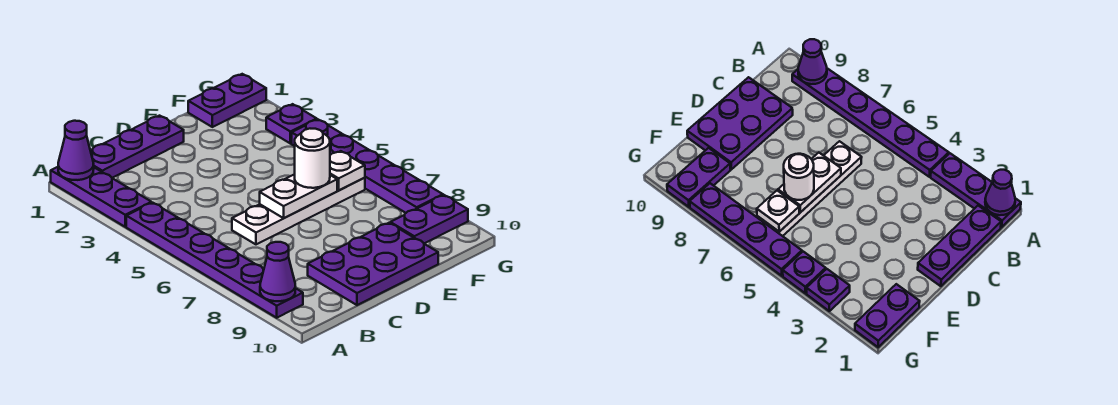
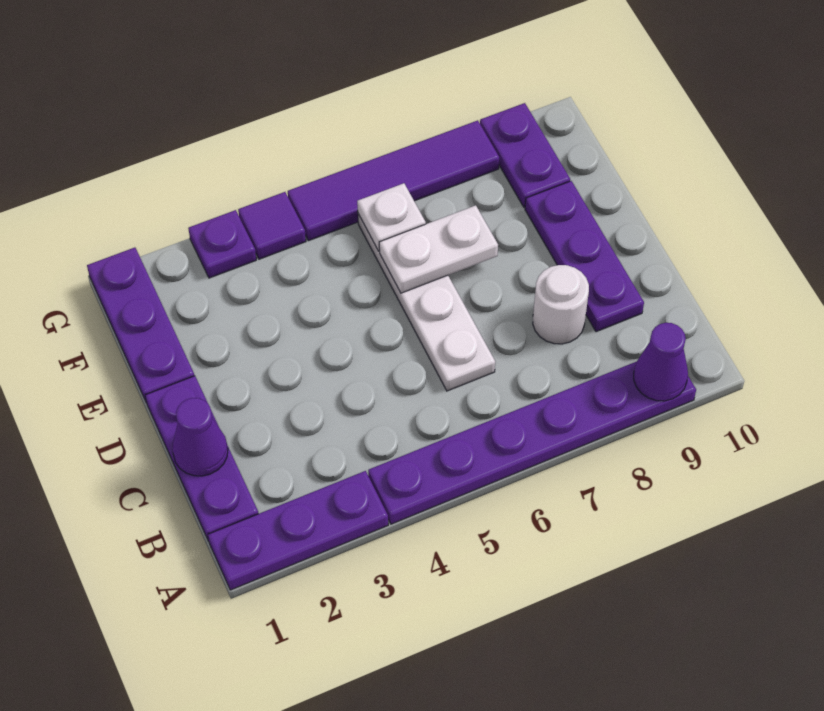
purple cone A1 level 2 -> purple cone C1 level 2
purple plate C9:E10 level 1 -> purple plate C9:E9 level 1
white plate D6:E6 level 2 -> white plate E6:E7 level 2
white round brick E6 level 3 -> white round brick C8 level 1
purple plate F1:G1 level 1 -> purple plate E1:G1 level 1
purple plate G4 level 1 -> purple tile G4 level 1
purple plate G5:G8 level 1 -> purple tile G5:G8 level 1

